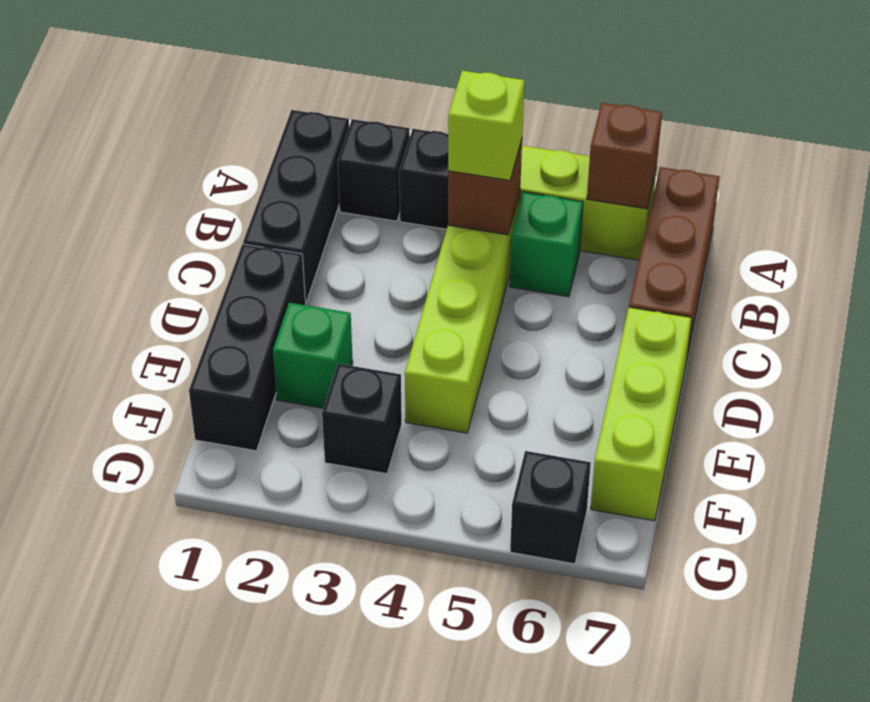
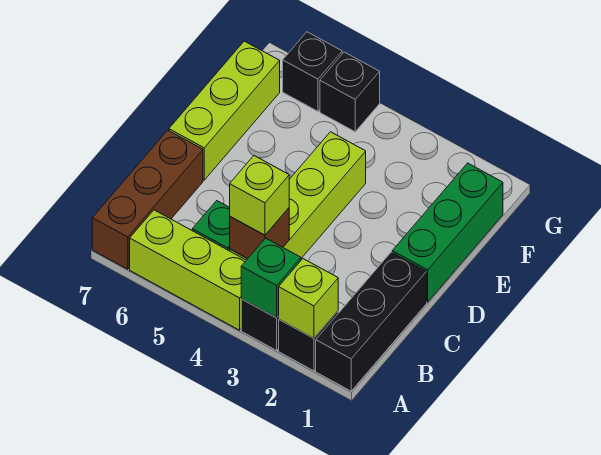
none -> lime brick A2 level 2
brown brick A6 level 2 -> none
black brick D1:F1 level 1 -> green brick D1:F1 level 1
green brick E2 level 1 -> green brick A3 level 2
black brick F3 level 1 -> black brick G5 level 1

